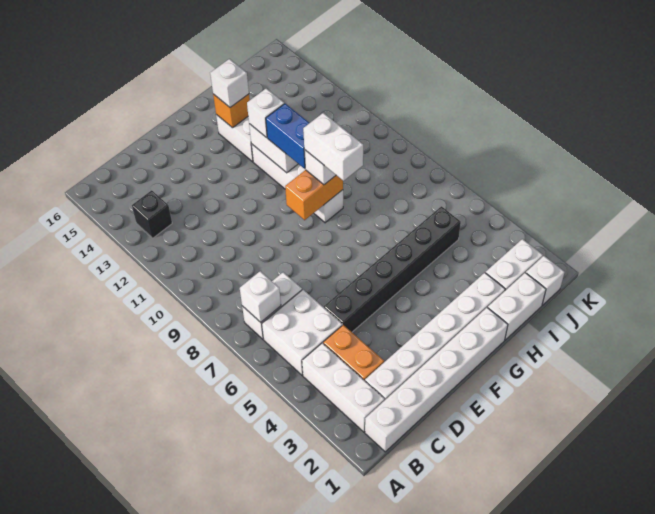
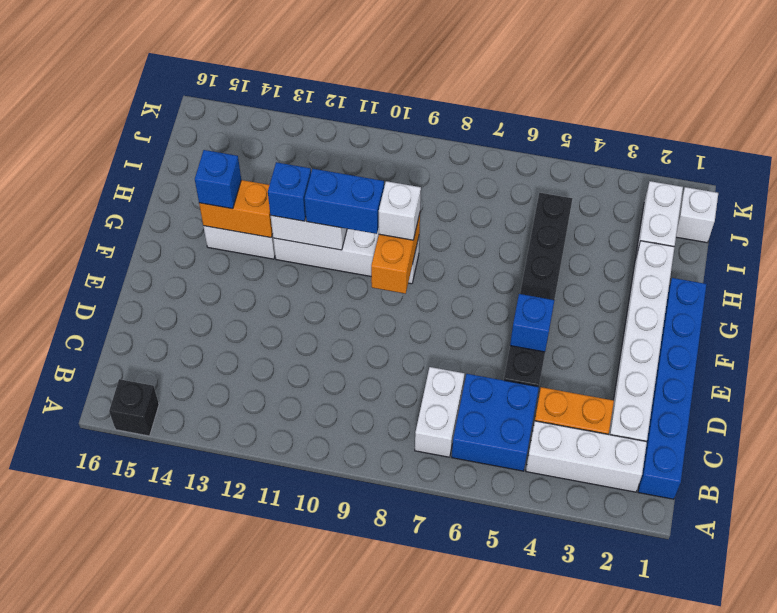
white brick B1:G1 level 1 -> blue brick B1:G1 level 1
white brick B5:C6 level 1 -> blue brick B5:C6 level 1
white brick B7 level 2 -> none
black brick B13 level 1 -> black brick A15 level 1
none -> blue brick E5 level 2
white brick G8:G9 level 4 -> none
white brick G12 level 3 -> blue brick G12 level 3
orange brick G14 level 2 -> orange brick G13:G14 level 2
white brick G14 level 3 -> blue brick G14 level 3
white brick H1:I1 level 1 -> none

